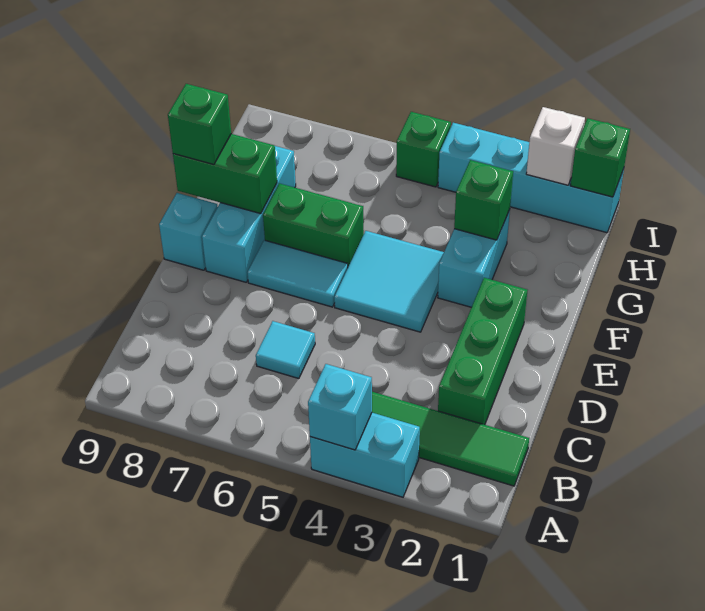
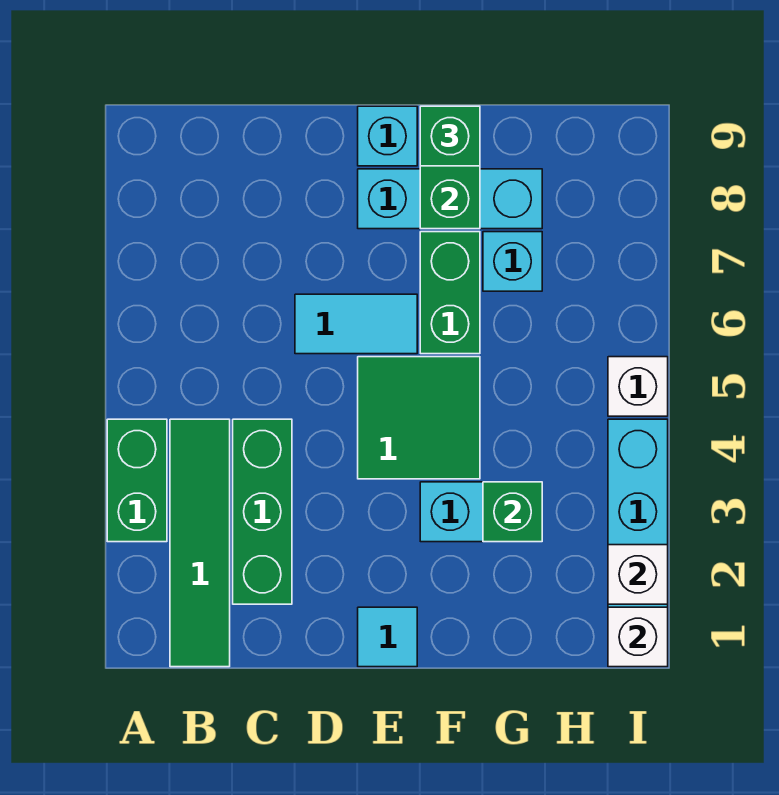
cyan brick A3:A4 level 1 -> green brick A3:A4 level 1
cyan brick A4 level 2 -> cyan brick G7 level 1
green brick C2:E2 level 1 -> green brick C2:C4 level 1
cyan tile C6 level 1 -> cyan tile E1 level 1
cyan tile E4:F5 level 1 -> green tile E4:F5 level 1
cyan tile E6:E7 level 1 -> cyan tile D6:E6 level 1
green brick I1 level 2 -> white brick I1 level 2
green brick I5 level 1 -> white brick I5 level 1

